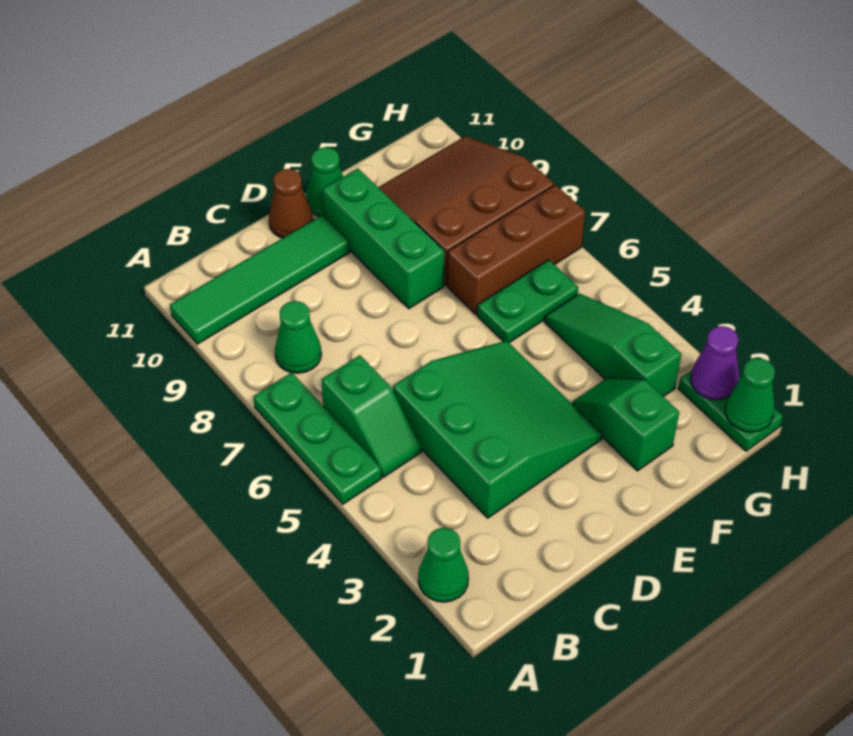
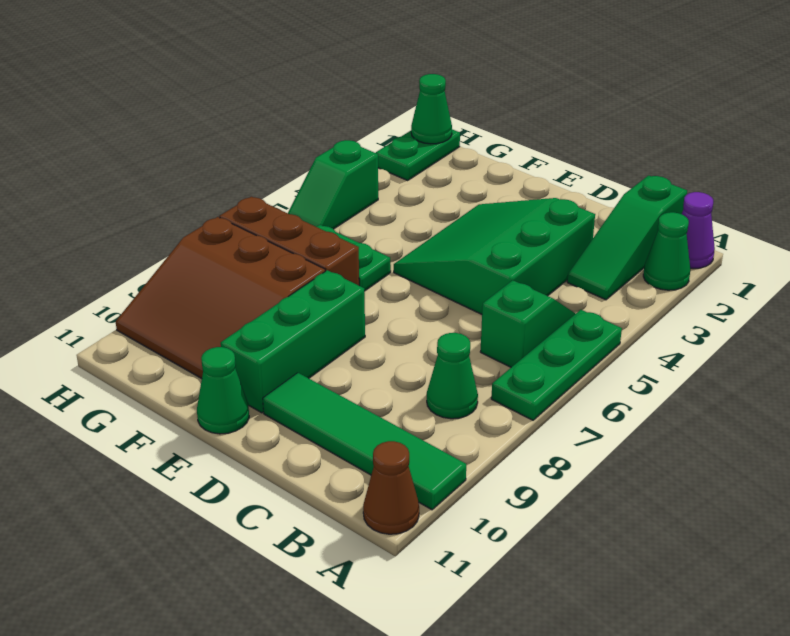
brown cone D11 level 1 -> brown cone A11 level 1
green slope F2:F3 level 1 top 2 -> green slope H4:H5 level 1 top 4
green slope G3:G5 level 1 top 3 -> green slope B1:B3 level 1 top 1
purple cone H2 level 2 -> purple cone A1 level 1

